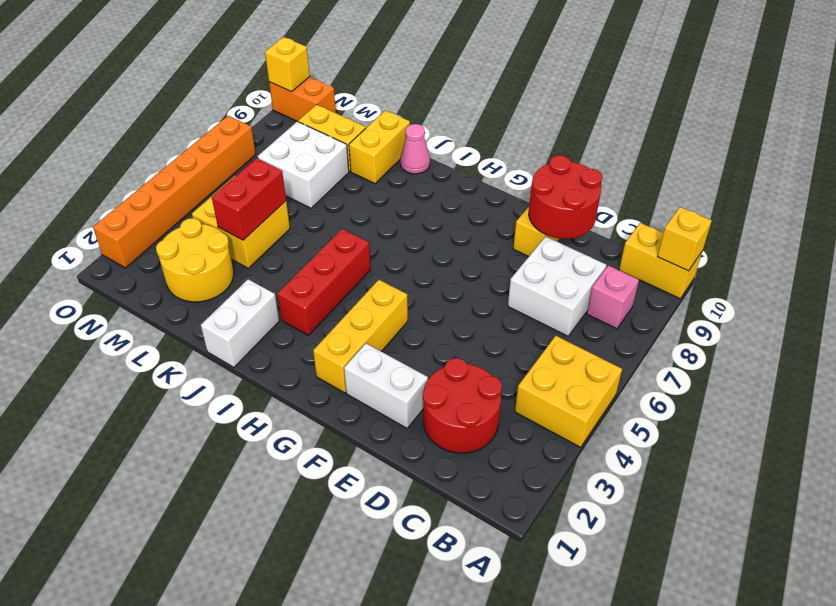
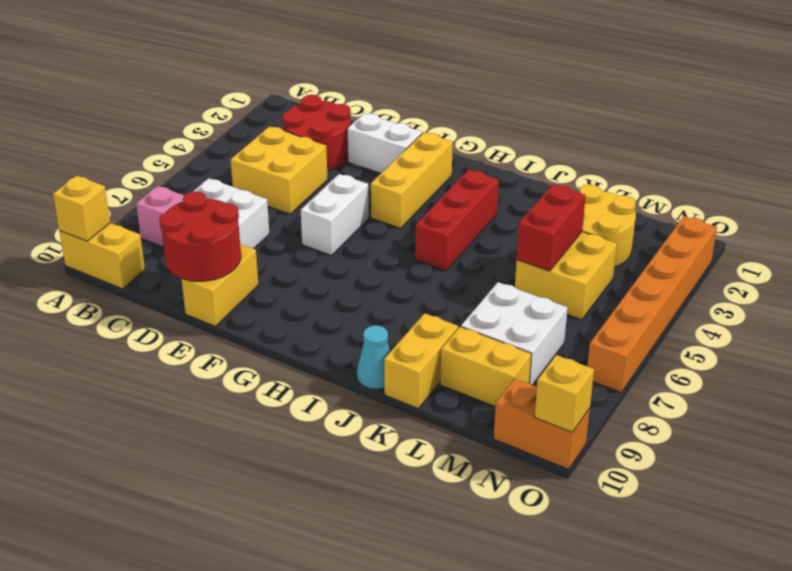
yellow brick A4:B5 level 1 -> yellow brick C4:D5 level 1
white brick J1:J2 level 1 -> white brick F5:F6 level 1
pink cone J10 level 1 -> cyan cone J10 level 1

